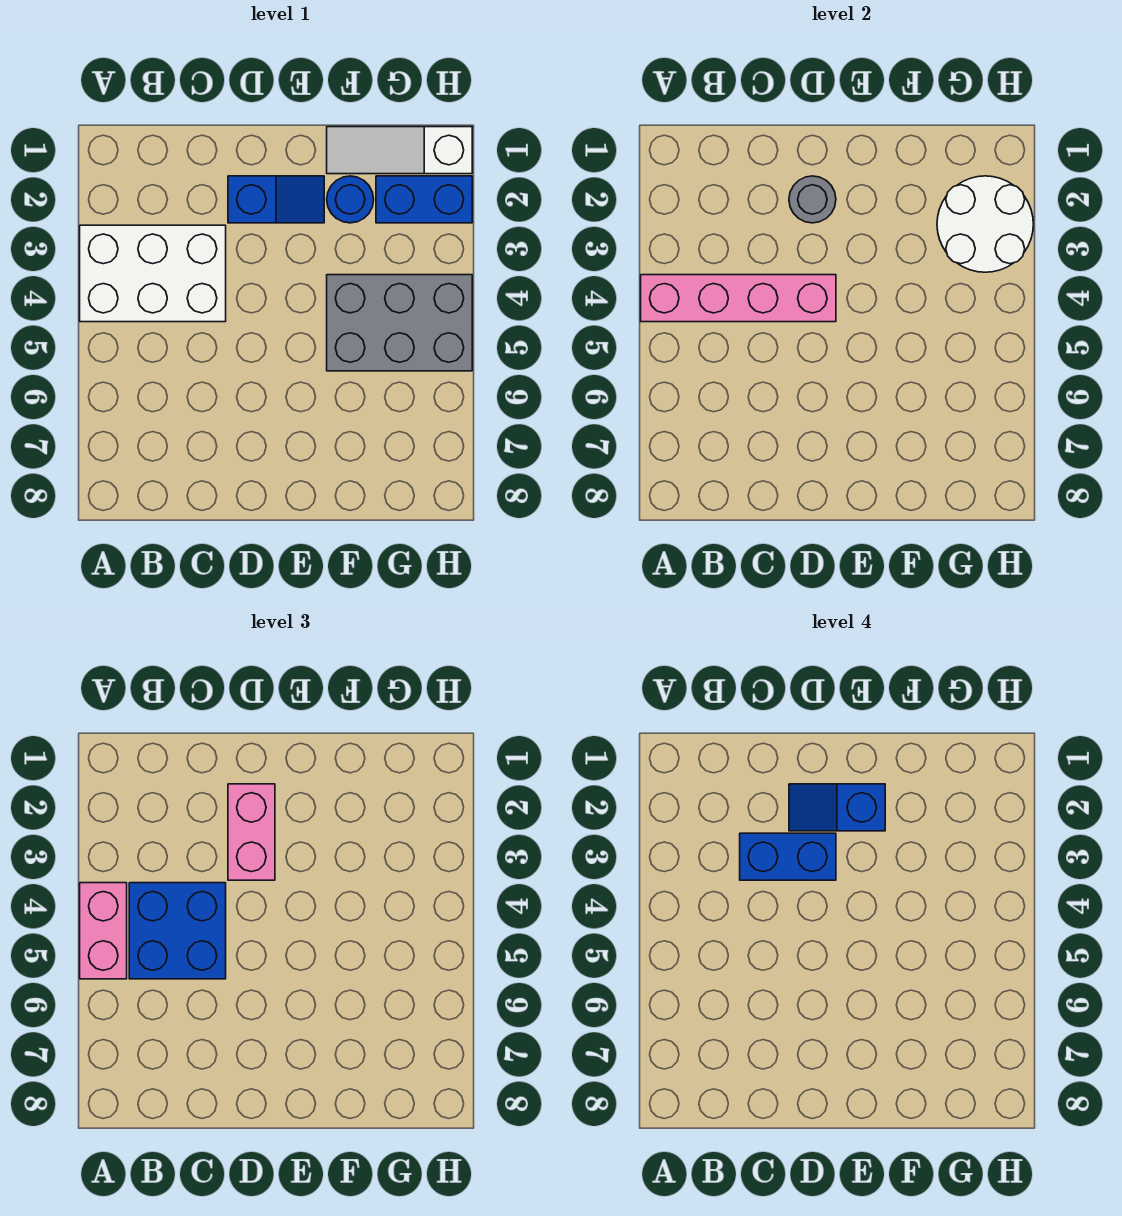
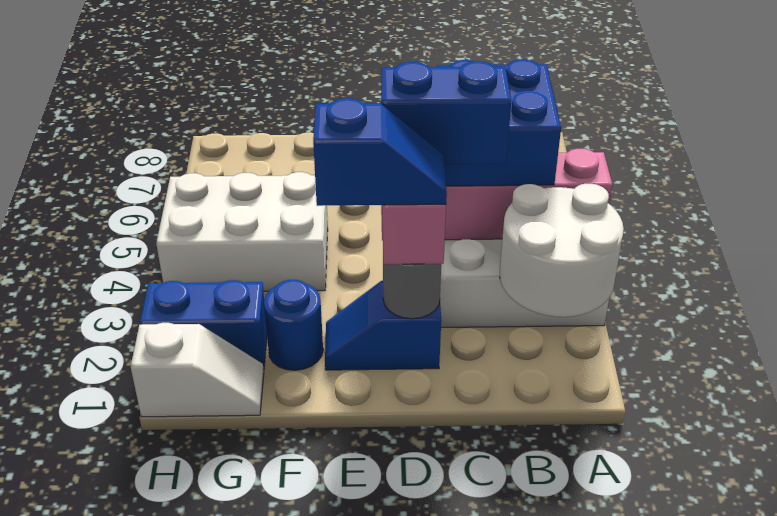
pink brick A4:A5 level 3 -> none
white slope F1:H1 level 1 top H -> white slope G1:H1 level 1 top H
grey brick F4:H5 level 1 -> white brick F4:H5 level 1
white round brick G2:H3 level 2 -> white round brick A2:B3 level 2

